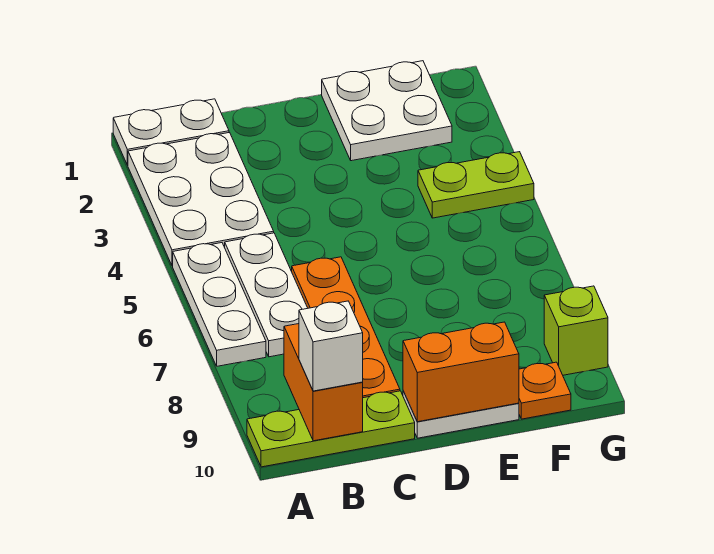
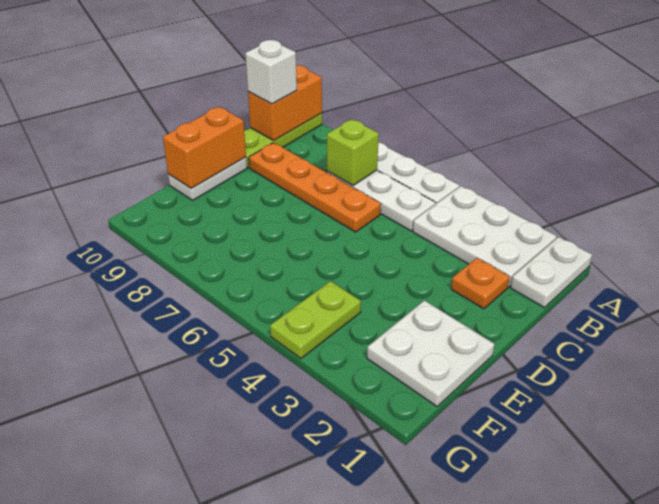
orange brick B9:B10 level 2 -> orange brick A10:B10 level 2
orange plate F10 level 1 -> orange plate C2 level 1
lime brick G9 level 1 -> lime brick B7 level 2

